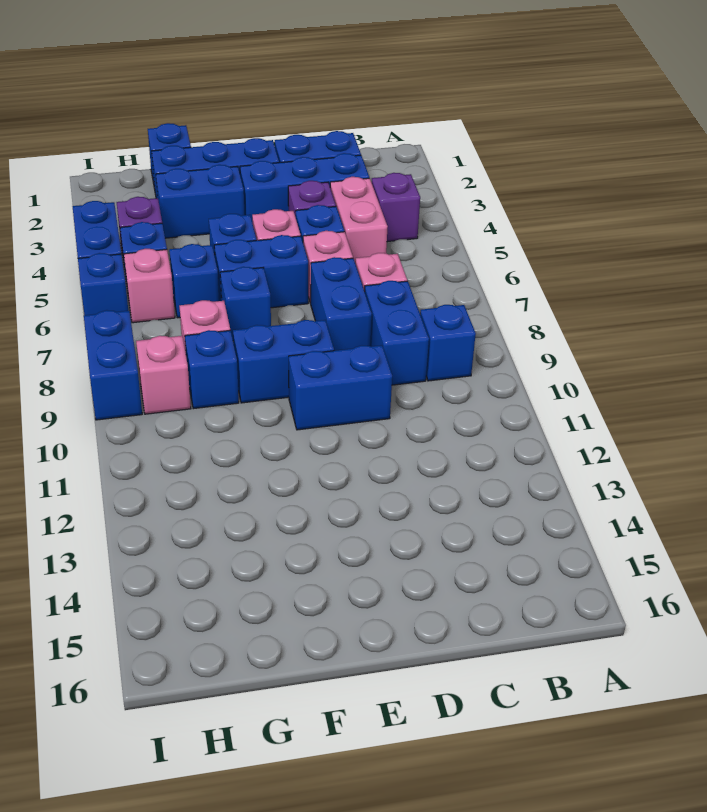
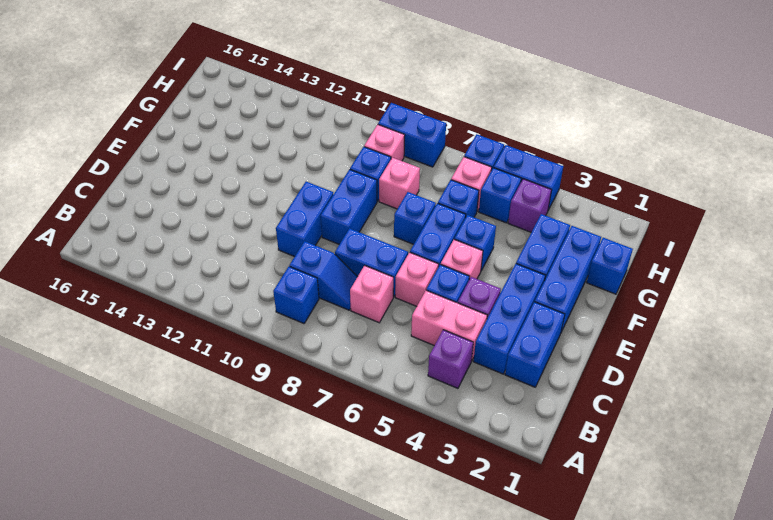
blue brick C8:C9 level 1 -> blue slope C8:C9 level 1 top 9

